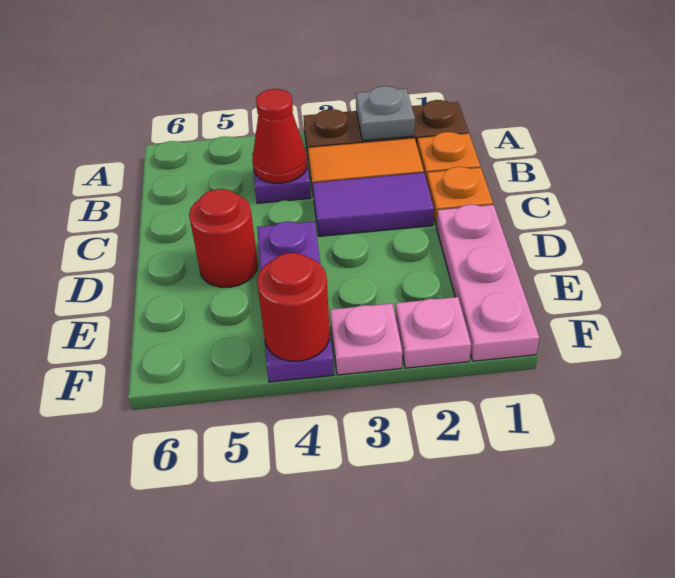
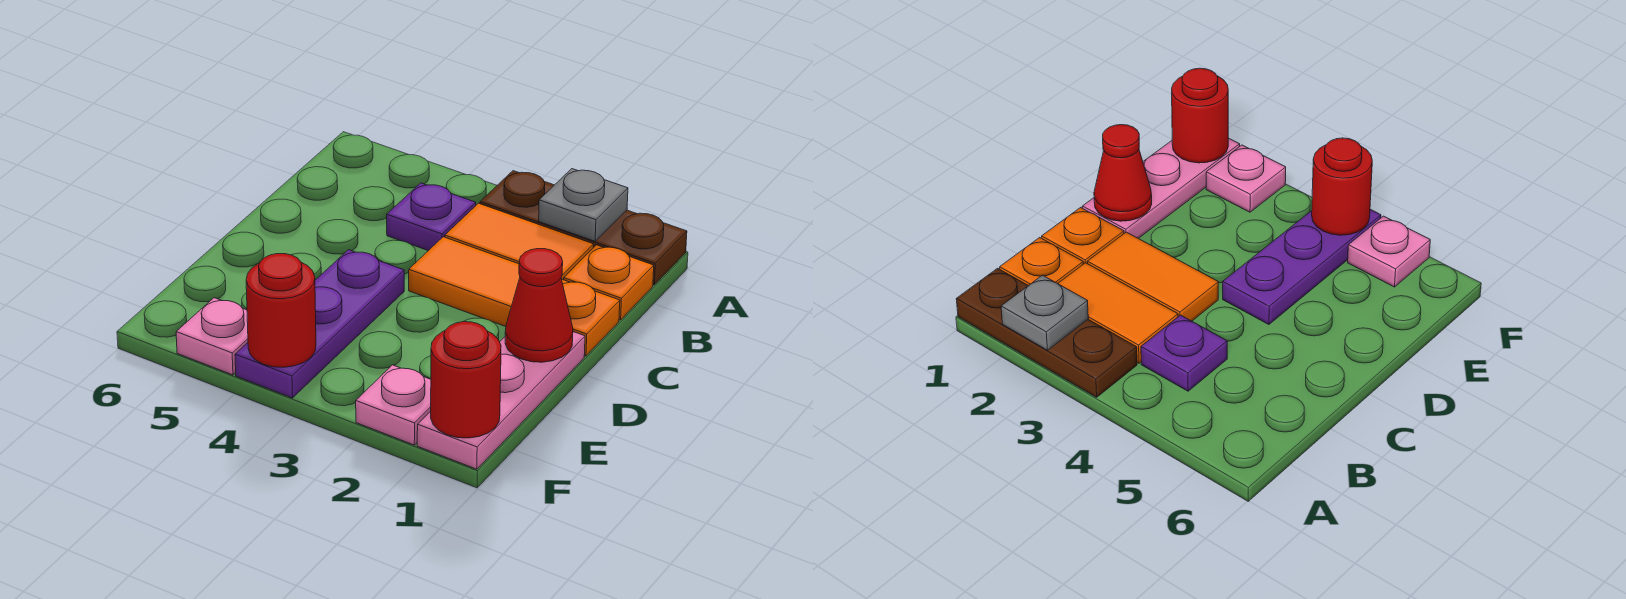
red cone B4 level 2 -> red cone D1 level 2
purple tile C2:C3 level 1 -> orange tile C2:C3 level 1
red round brick D5 level 1 -> red round brick F1 level 2
pink plate F3 level 1 -> pink plate F5 level 1

